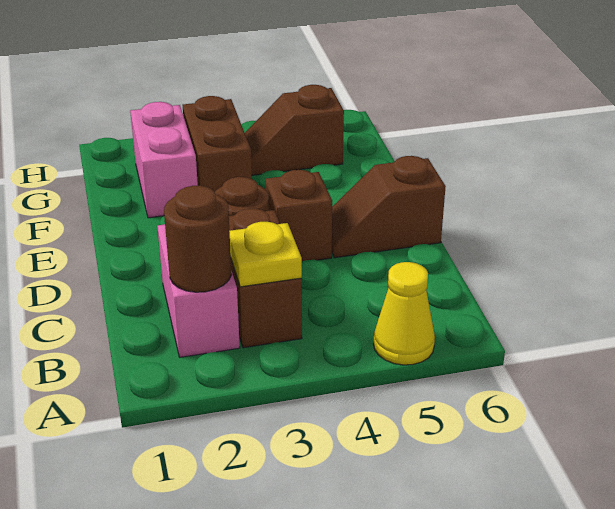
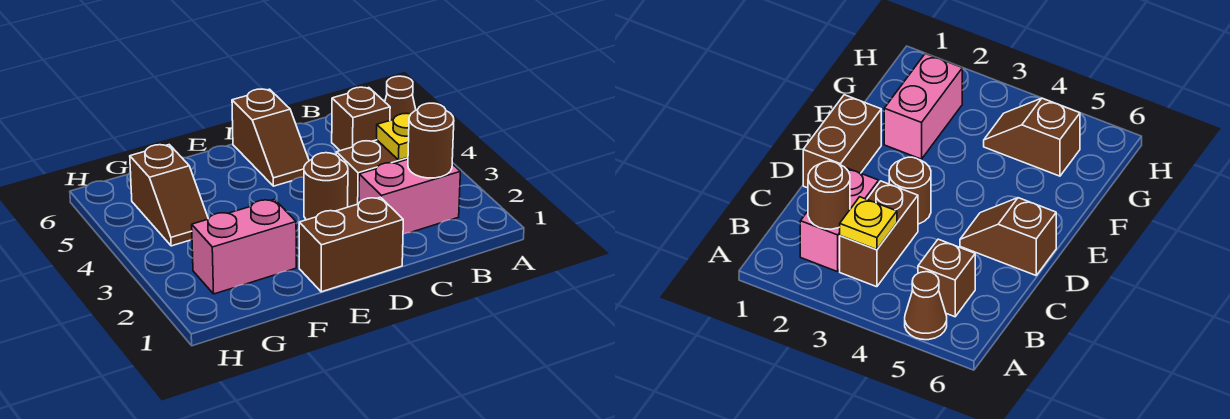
yellow cone A5 level 1 -> brown cone A5 level 1
brown brick D4 level 1 -> brown brick B5 level 1
brown brick F3:G3 level 1 -> brown brick D1:E1 level 1

